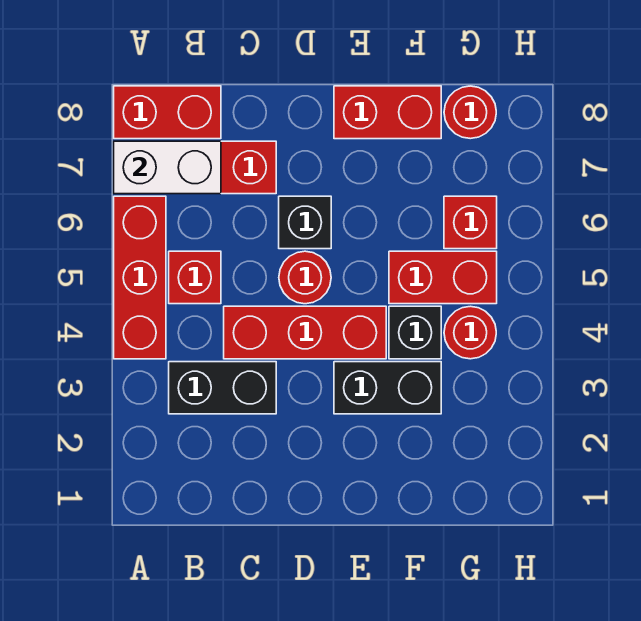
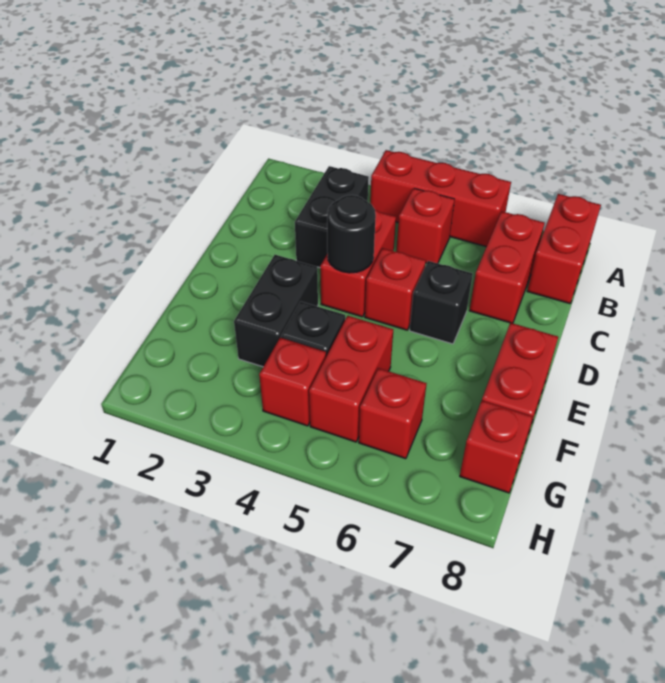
white brick A7:B7 level 2 -> none
red brick C4:E4 level 1 -> red brick C4:D4 level 1
none -> black round brick D4 level 2
red round brick D5 level 1 -> red brick D5 level 1
red round brick G4 level 1 -> red brick G4 level 1
red round brick G8 level 1 -> red brick G8 level 1

